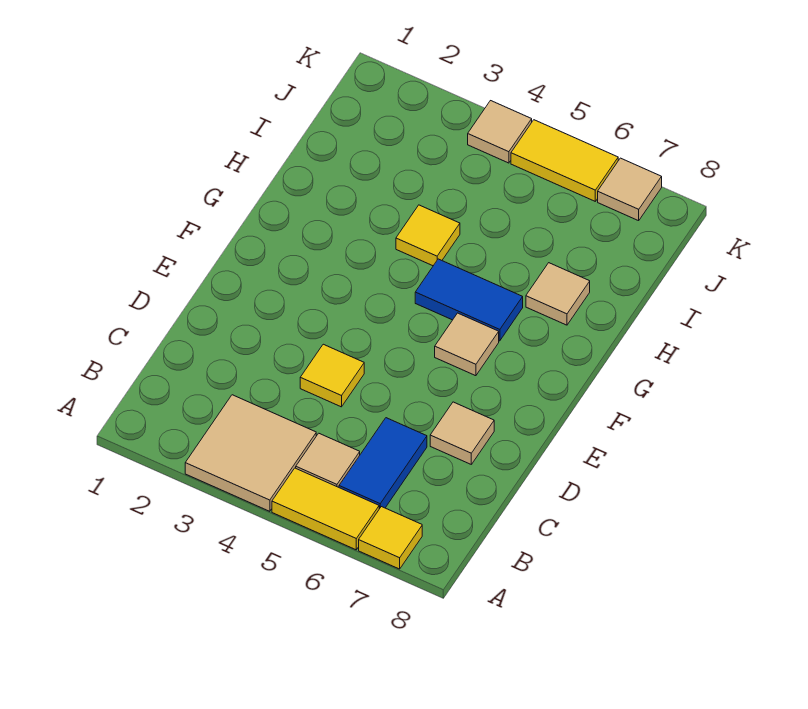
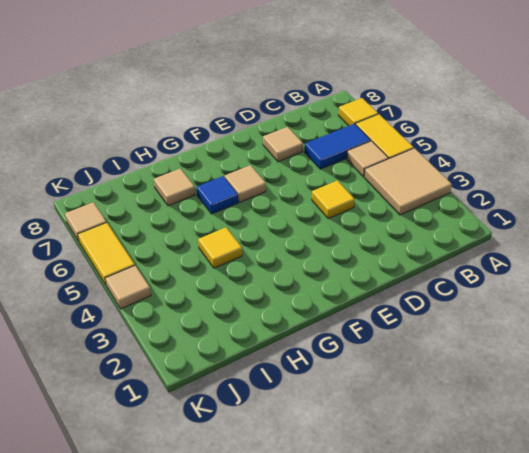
blue tile G5:G6 level 1 -> blue tile G6 level 1

